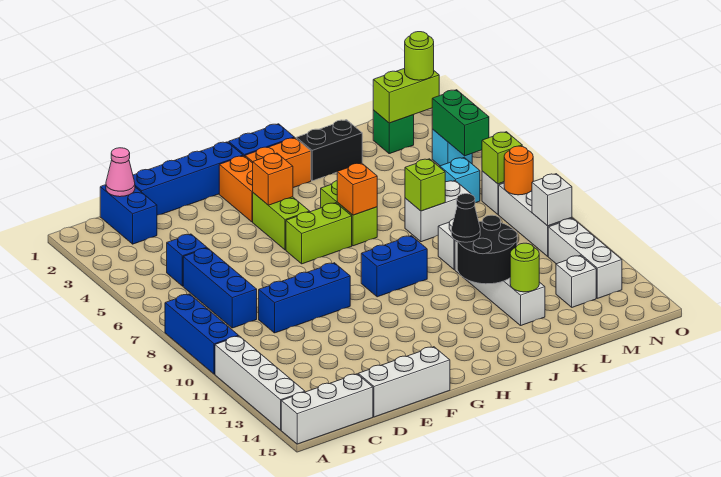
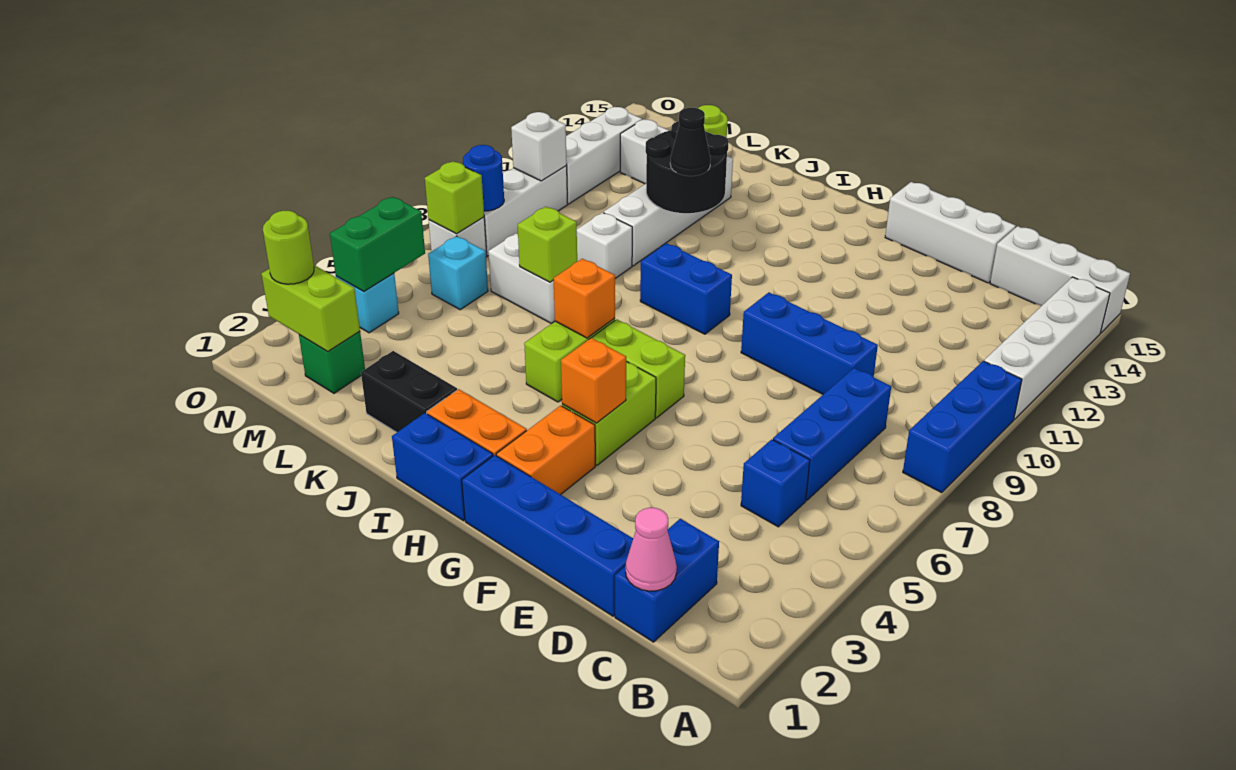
orange round brick N8 level 2 -> blue round brick N8 level 2

